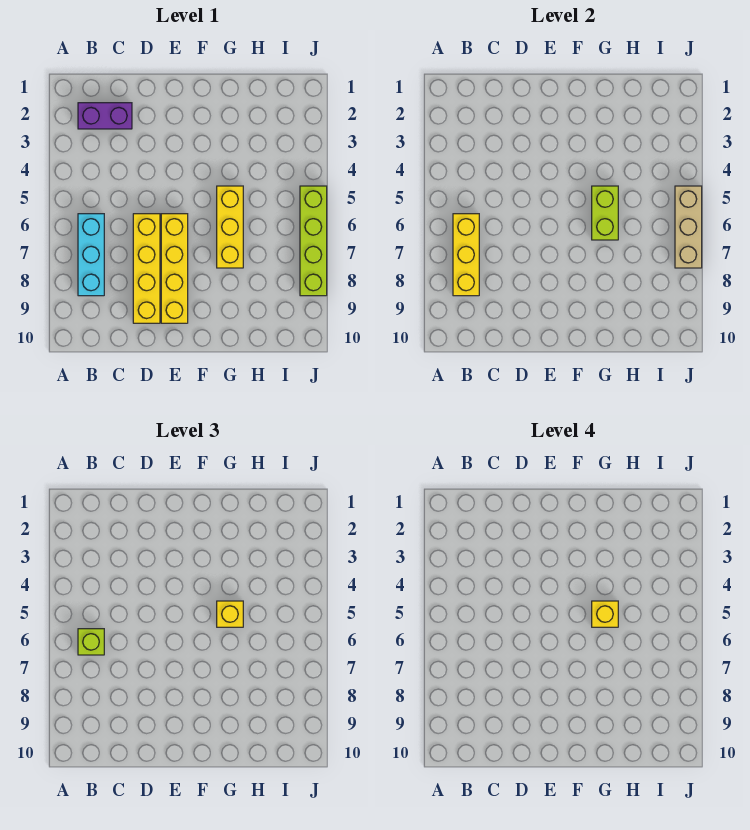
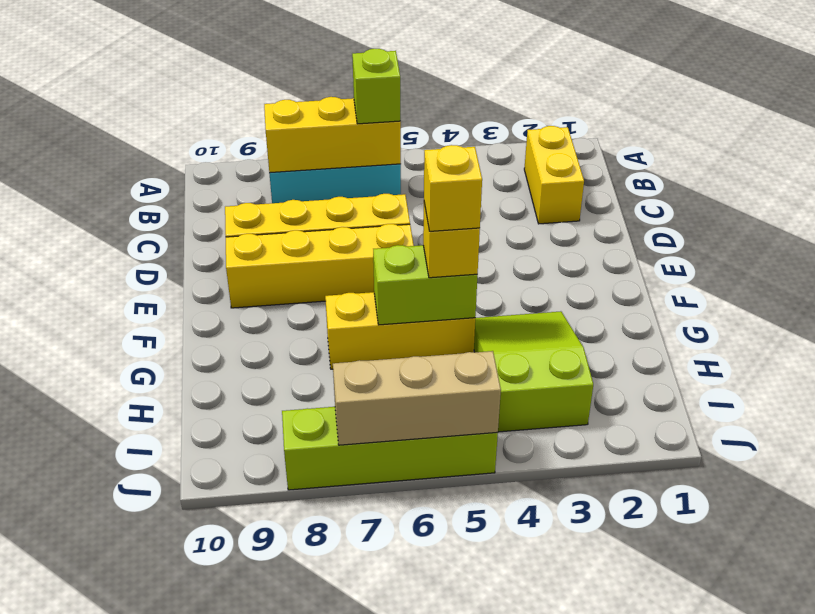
purple brick B2:C2 level 1 -> yellow brick B2:C2 level 1
none -> lime slope G3:I4 level 1 top I

